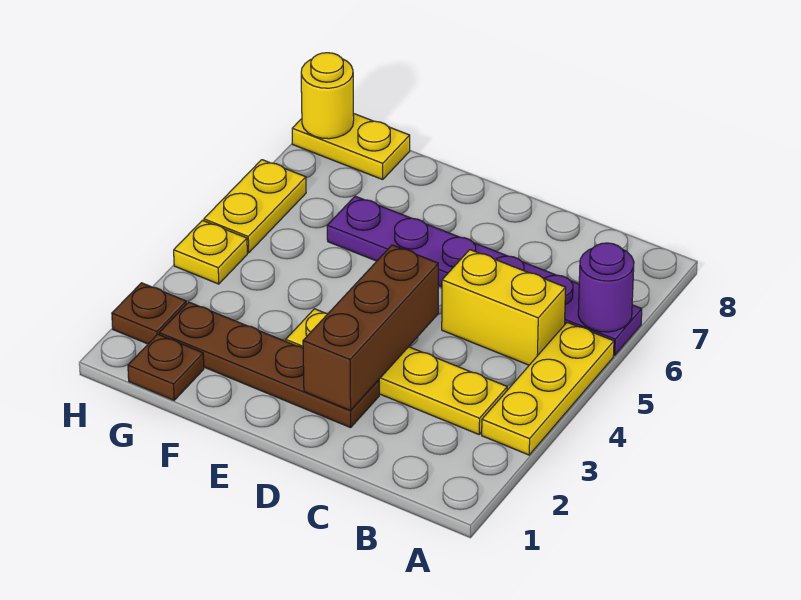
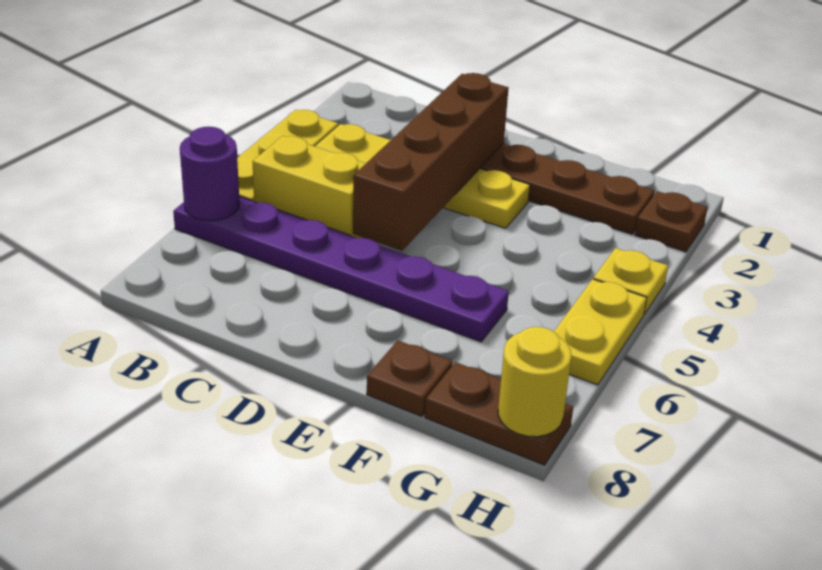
brown brick D2:D4 level 2 -> brown brick D2:D5 level 2
brown plate G1 level 1 -> brown plate F8 level 1
yellow plate G8:H8 level 1 -> brown plate G8:H8 level 1

